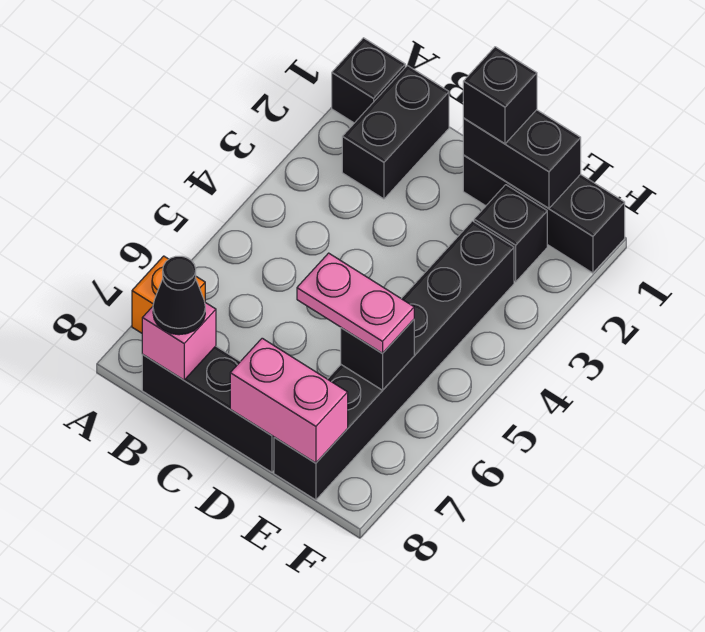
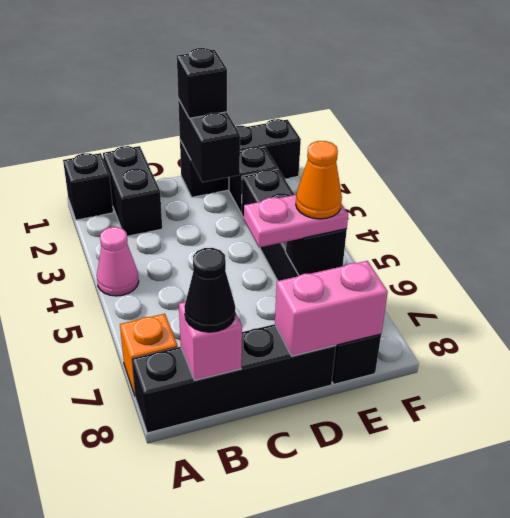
none -> pink cone A4 level 1
black brick B8:D8 level 1 -> black brick A8:D8 level 1
black brick D1:E1 level 2 -> black brick D1:D2 level 2
none -> orange cone E6 level 4

